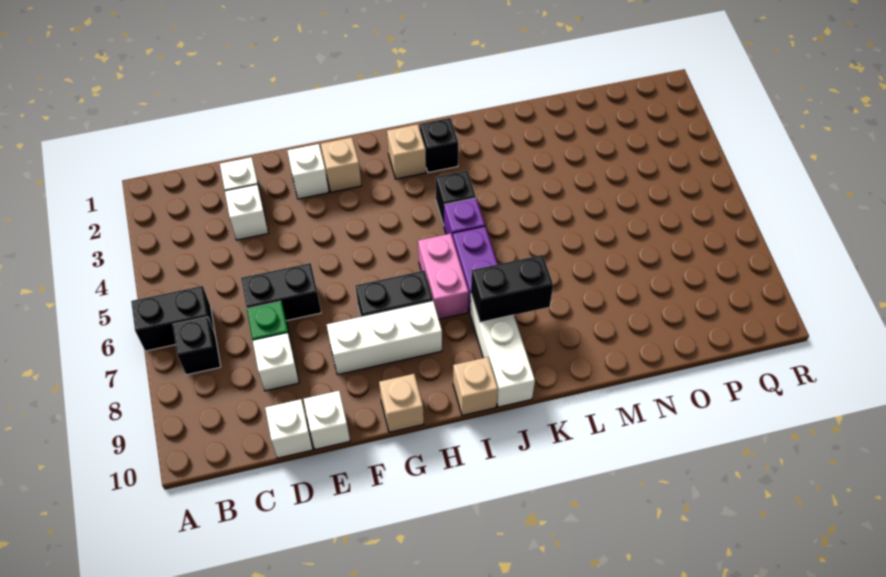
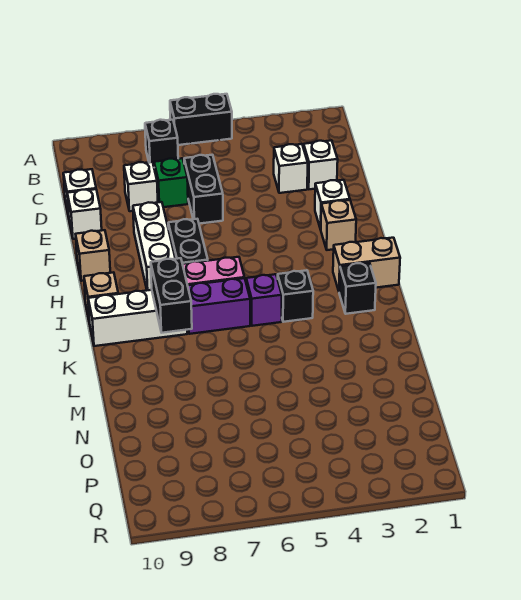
black brick A6:B6 level 1 -> black brick A5:A6 level 1
tan brick I2 level 1 -> tan brick I1:I2 level 1

